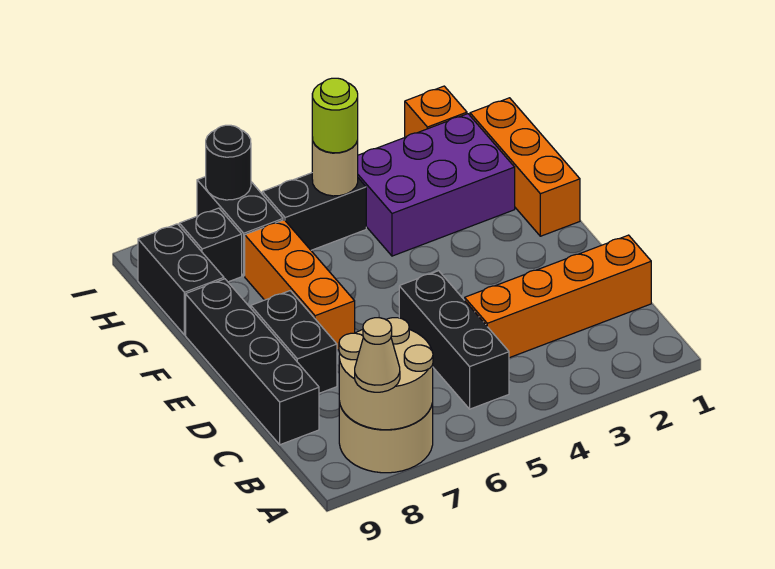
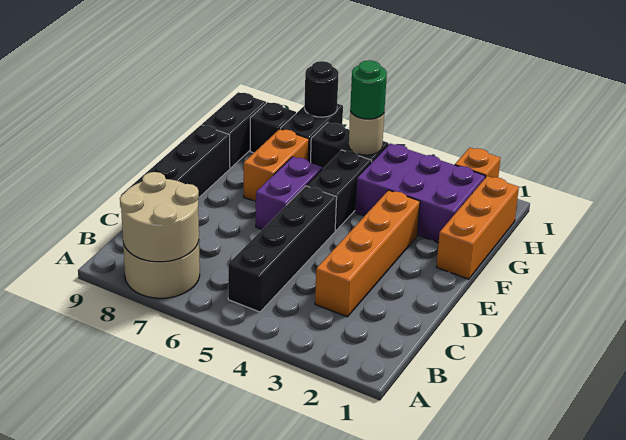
tan cone A8 level 3 -> none
black brick B5:D5 level 1 -> black brick B5:E5 level 1
orange brick C1:C4 level 1 -> orange brick C3:F3 level 1
black brick D8:E8 level 1 -> black brick F5:G5 level 1
none -> purple brick E6:F6 level 1
orange brick E7:G7 level 1 -> orange brick F7:G7 level 1
lime round brick H5 level 3 -> green round brick H5 level 3

